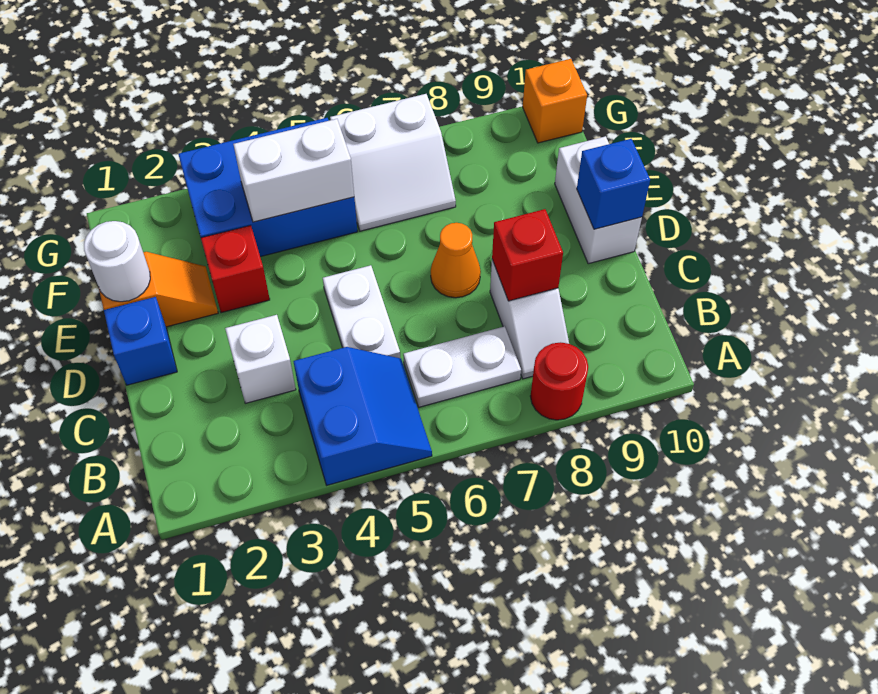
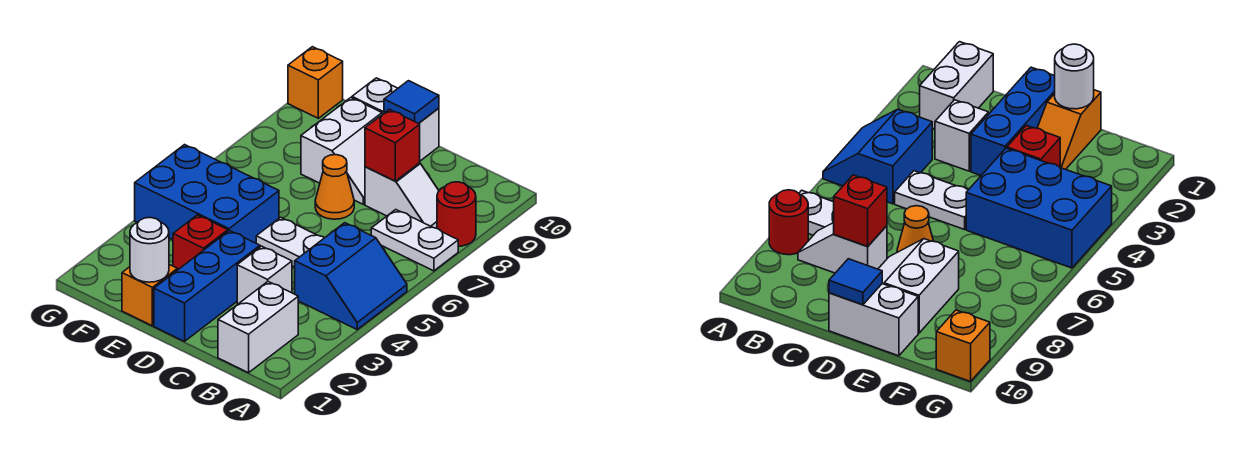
blue slope A4:B5 level 1 top 4 -> blue slope A4:B5 level 1 top B
white plate B6:B7 level 1 -> white plate A7:B7 level 1
blue brick D1 level 1 -> blue brick D1:D3 level 1
blue brick D10 level 2 -> blue tile D10 level 2
blue brick F3:G5 level 1 -> blue brick E4:G5 level 1
white brick F4:F5 level 2 -> white brick B1:B2 level 1
white slope F6:G7 level 1 top G -> white slope D8:E9 level 1 top E

